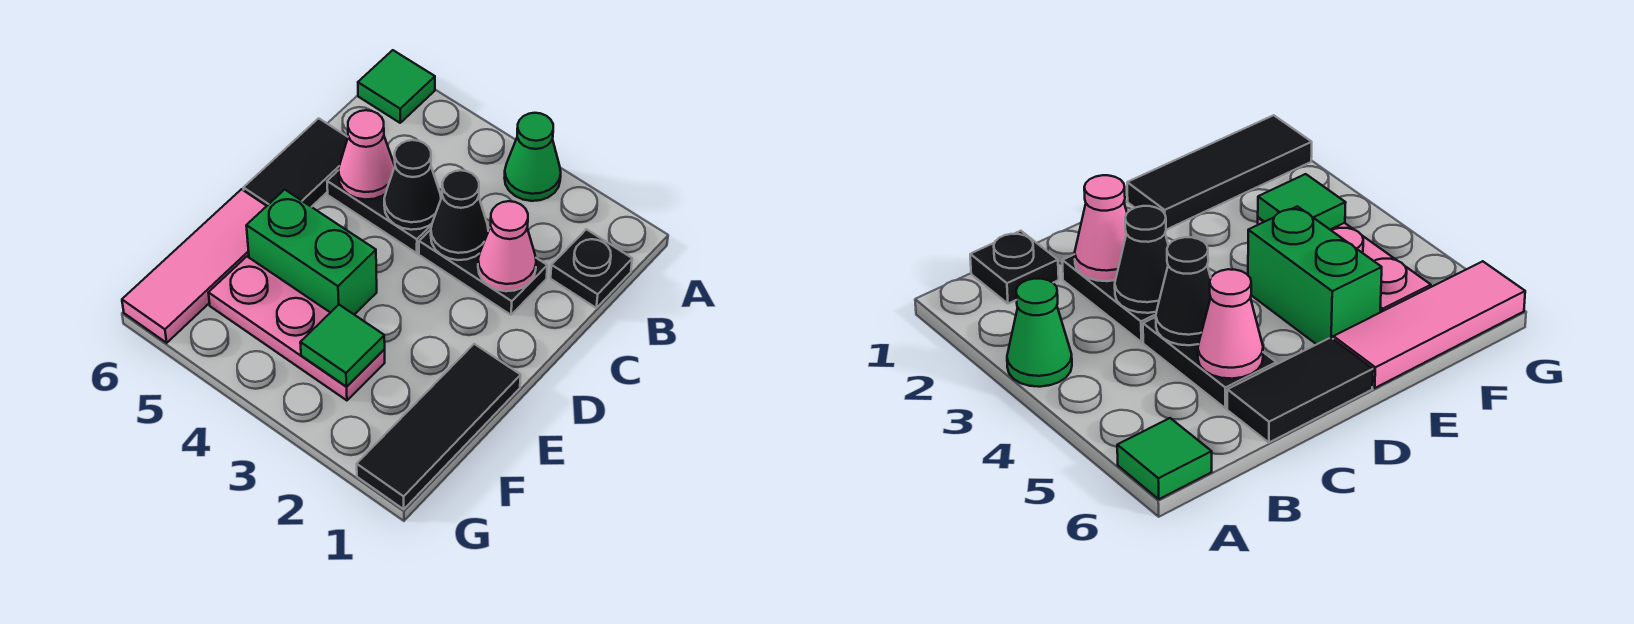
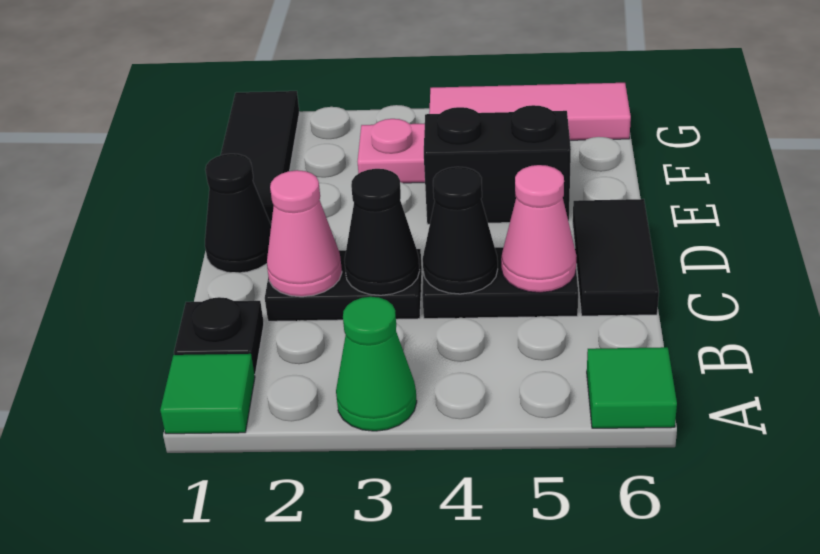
none -> black cone D1 level 1
green brick E4:E5 level 1 -> black brick E4:E5 level 1
pink tile E6:G6 level 1 -> pink tile G4:G6 level 1
green tile F3 level 2 -> green tile A1 level 1

